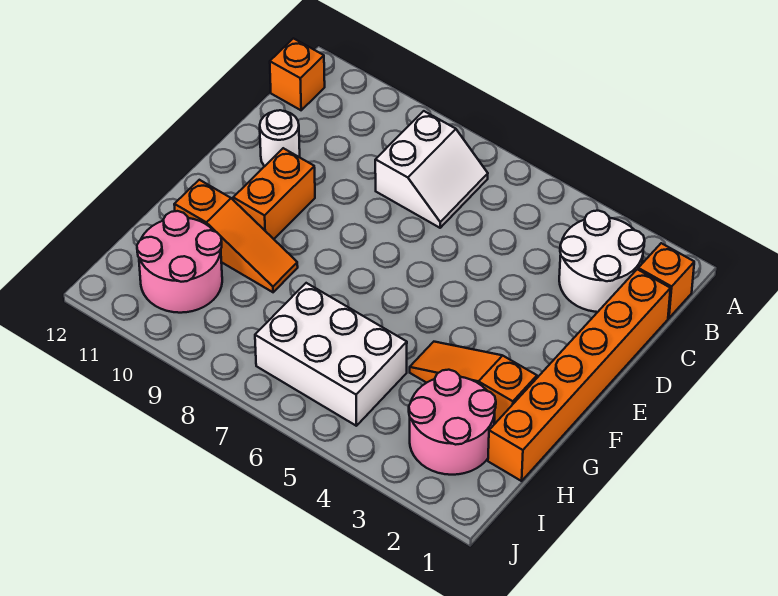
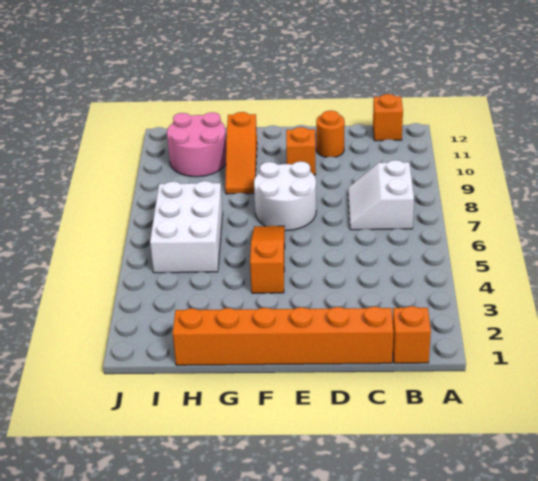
white round brick B2:C3 level 1 -> white round brick E7:F8 level 1
white slope B7:C8 level 1 top 8 -> white slope B7:C8 level 1 top B
white round brick D11 level 1 -> orange round brick D11 level 1
orange brick E10:F10 level 1 -> orange brick E10 level 1
orange slope G2:G4 level 1 top 2 -> orange slope F4:F6 level 1 top 4
pink round brick H2:I3 level 1 -> none

